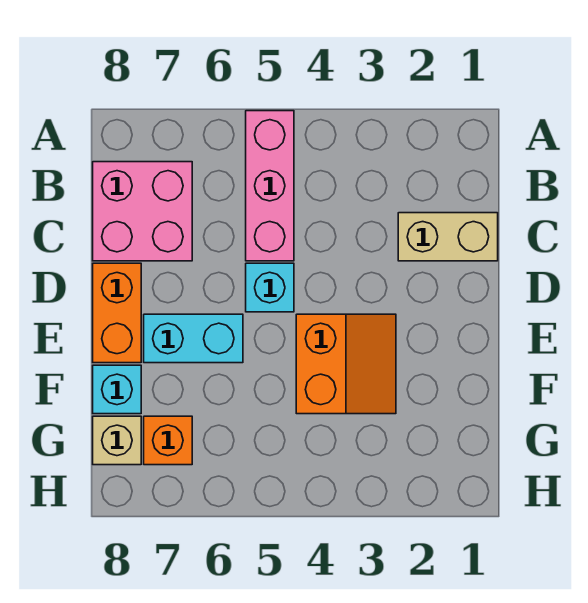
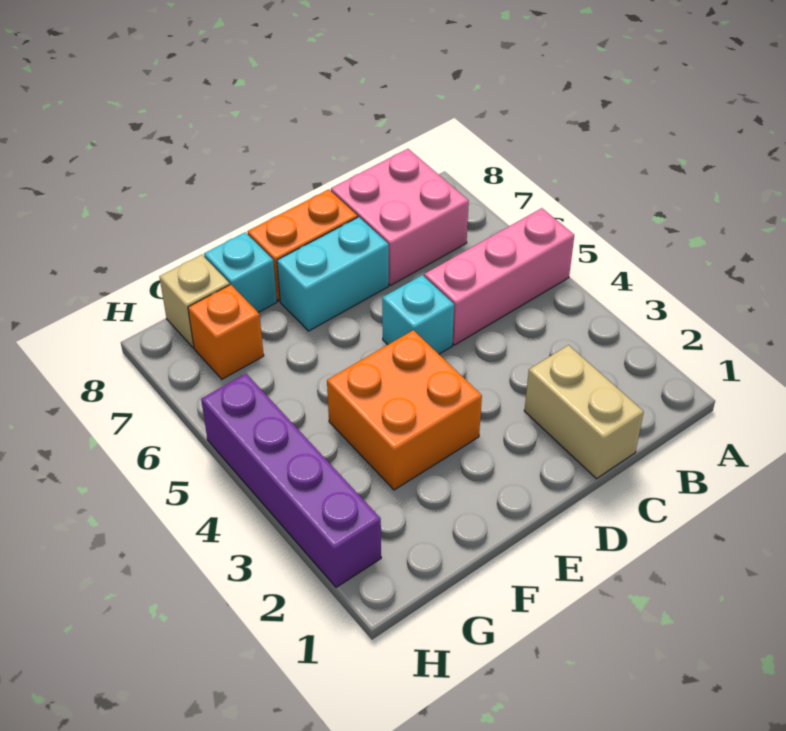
orange slope E3:F4 level 1 top 4 -> orange brick E3:F4 level 1
cyan brick E6:E7 level 1 -> cyan brick D7:E7 level 1
none -> purple brick H2:H5 level 1

